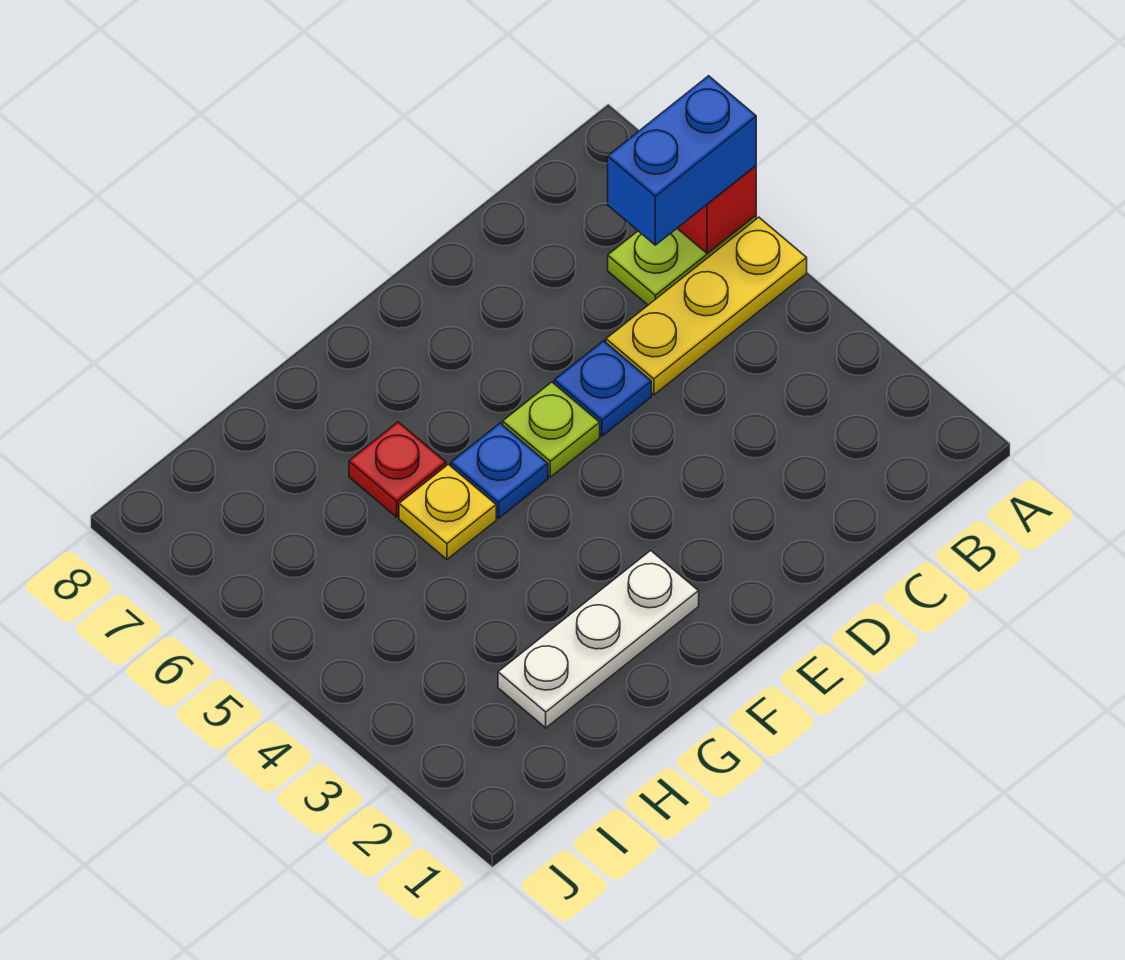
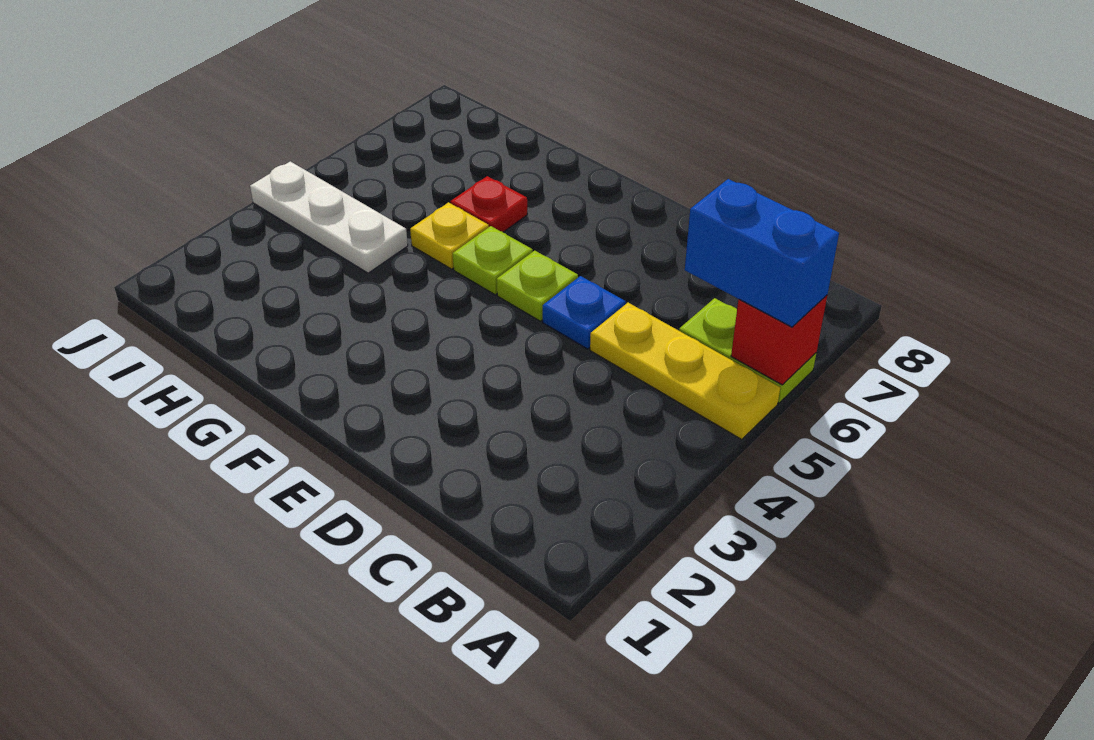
white plate F2:H2 level 1 -> white plate H4:J4 level 1
blue plate F5 level 1 -> lime plate F5 level 1

